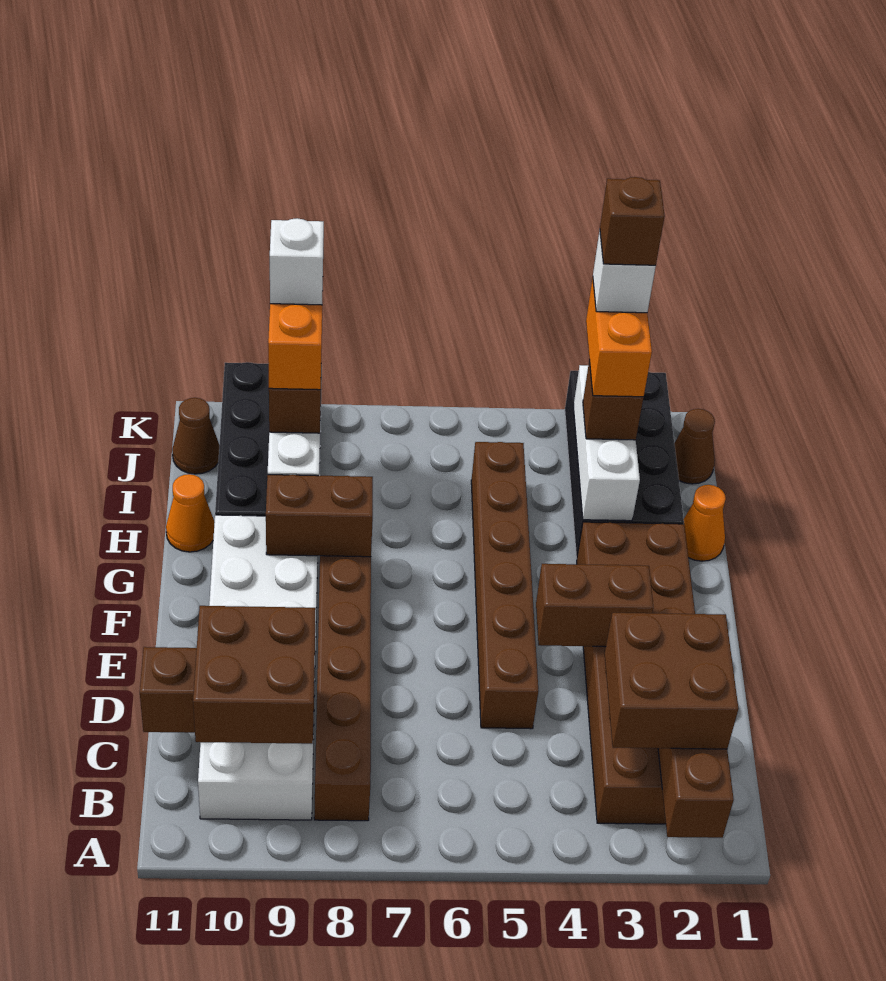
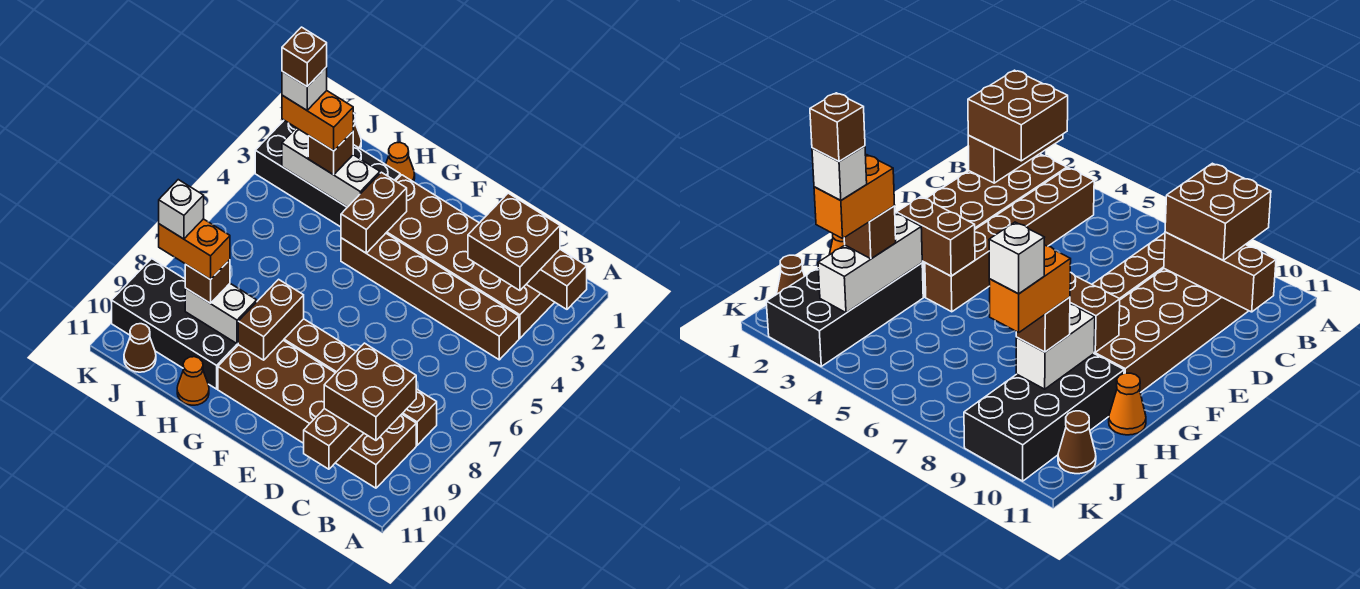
white brick B9:G10 level 1 -> brown brick B9:G10 level 1
brown brick D5:I5 level 1 -> brown brick B4:G4 level 1
brown brick E3:E4 level 2 -> brown brick G3:G4 level 2

